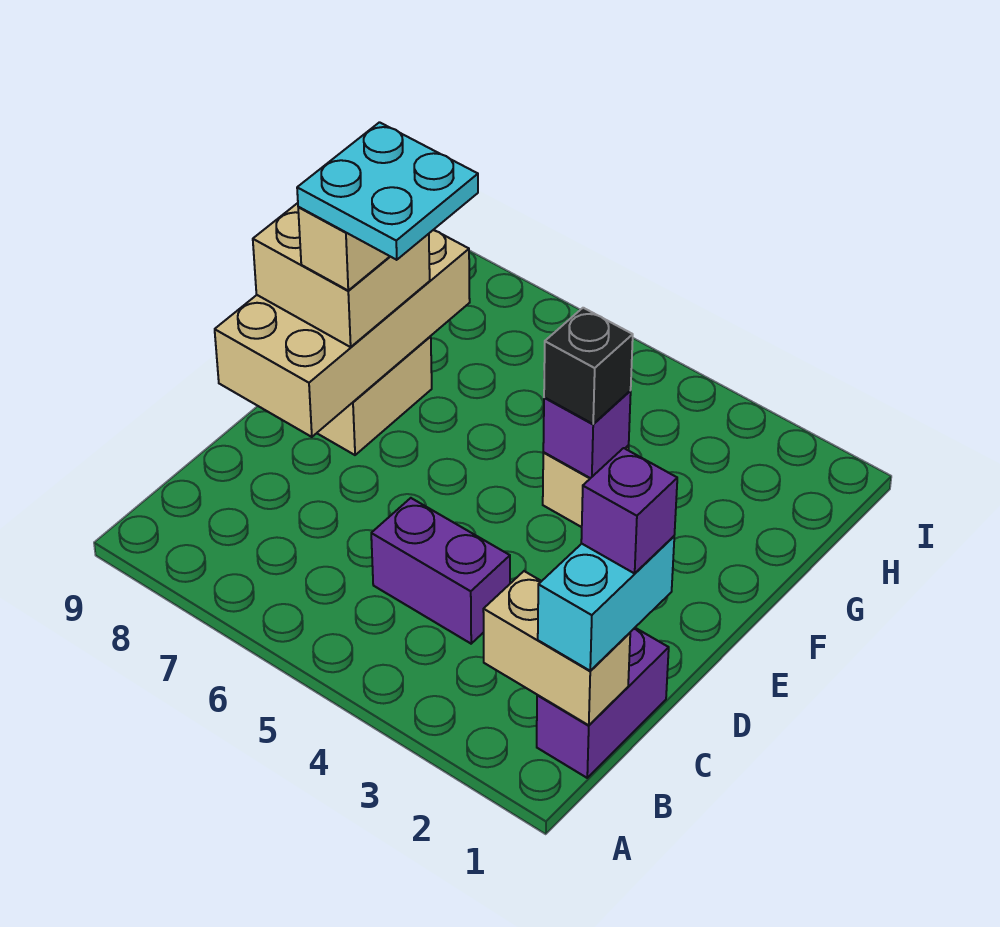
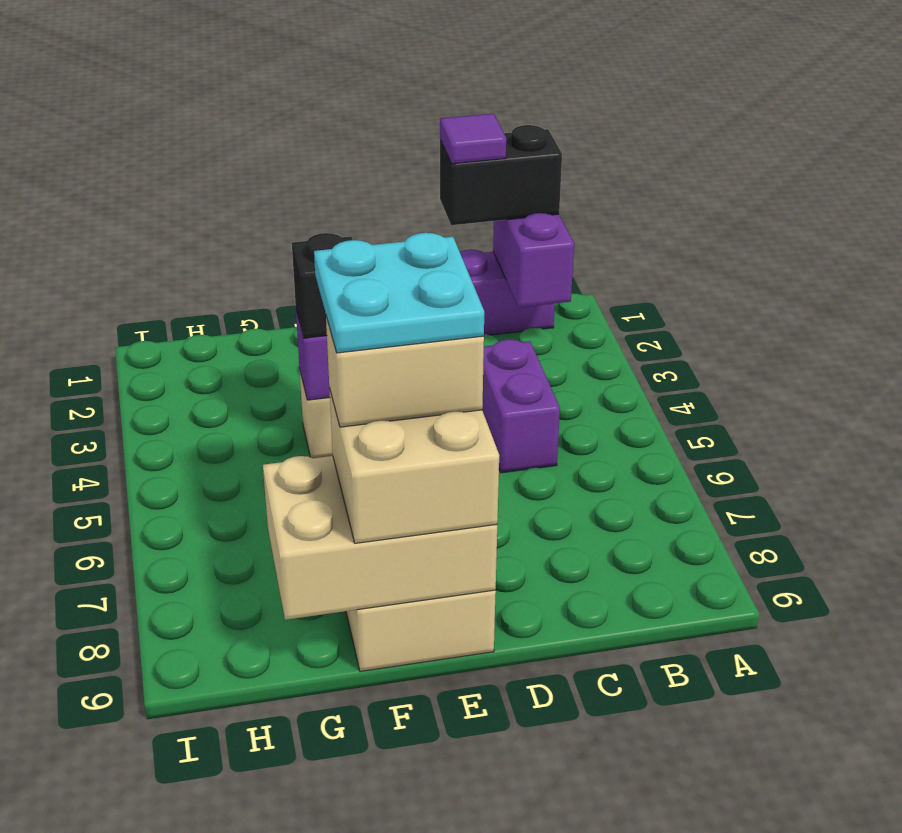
tan brick B1:B2 level 2 -> purple brick B1:B2 level 2
cyan brick B1:C1 level 3 -> black brick B1:C1 level 3
purple brick C1 level 4 -> purple tile C1 level 4
tan brick D8:G9 level 2 -> tan brick E8:G9 level 2

